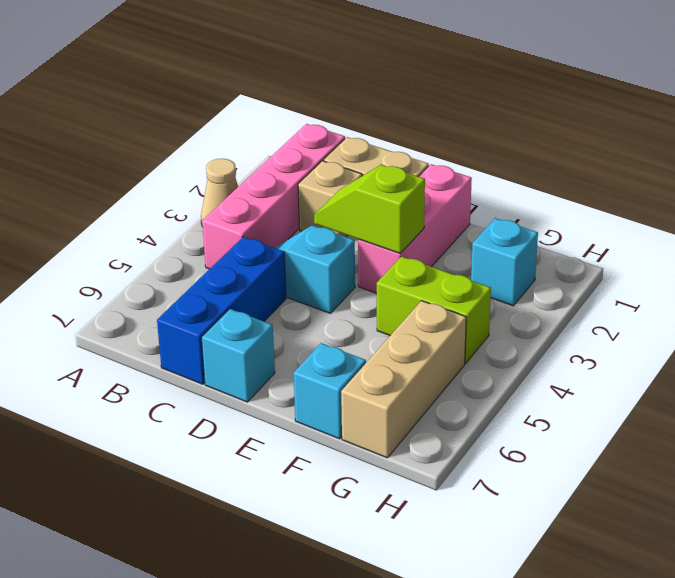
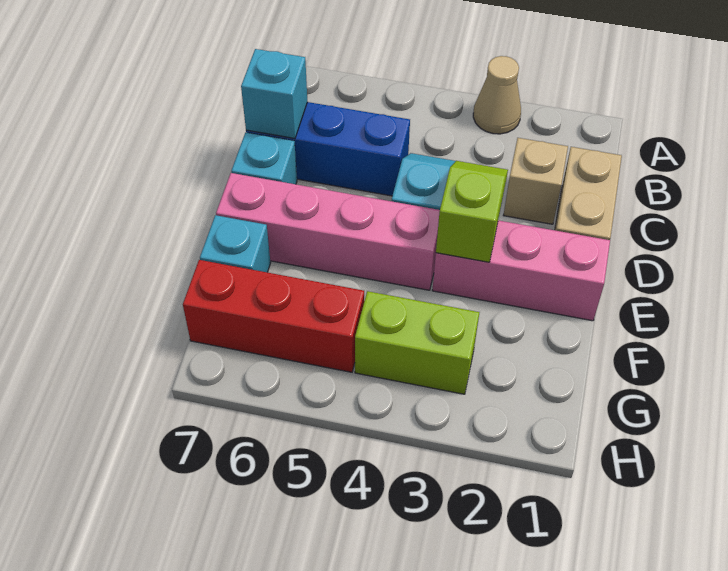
pink brick B1:B4 level 1 -> pink brick E4:E7 level 1
lime brick F4:G4 level 1 -> lime brick G3:G4 level 1
cyan brick G2 level 1 -> cyan brick C7 level 2
tan brick G5:G7 level 1 -> red brick G5:G7 level 1

